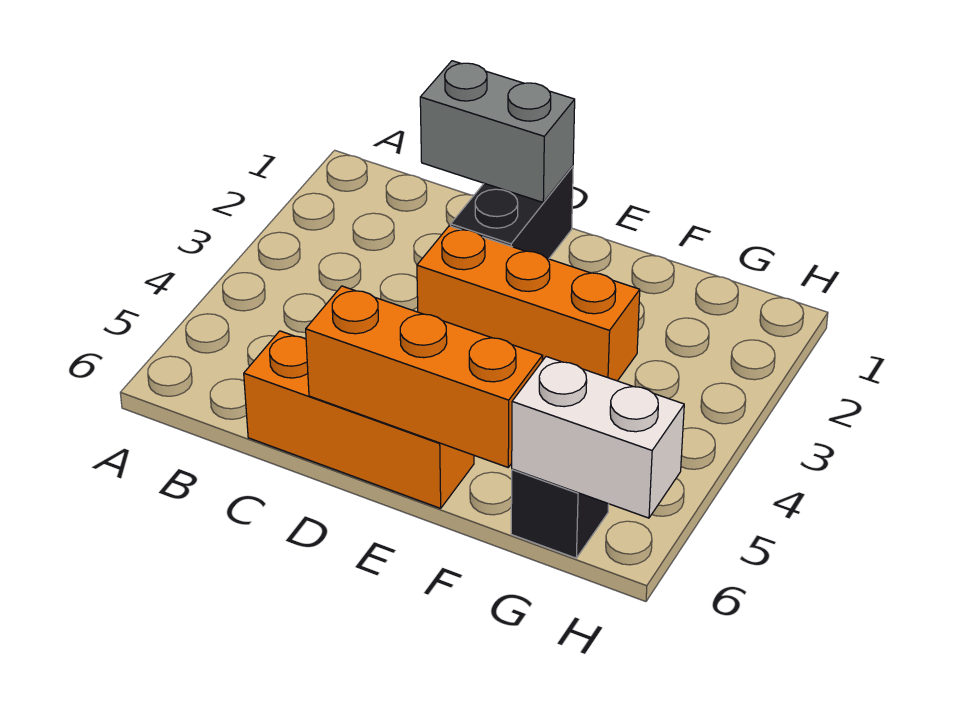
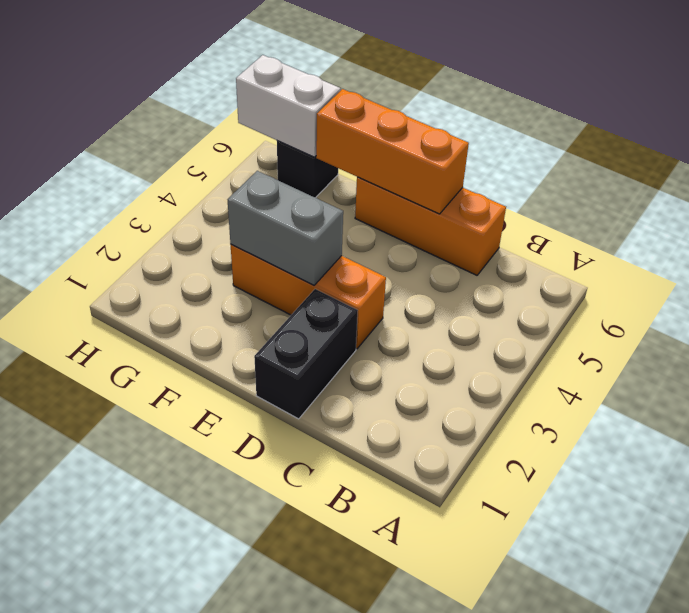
grey brick C1:D1 level 2 -> grey brick E3:F3 level 2

